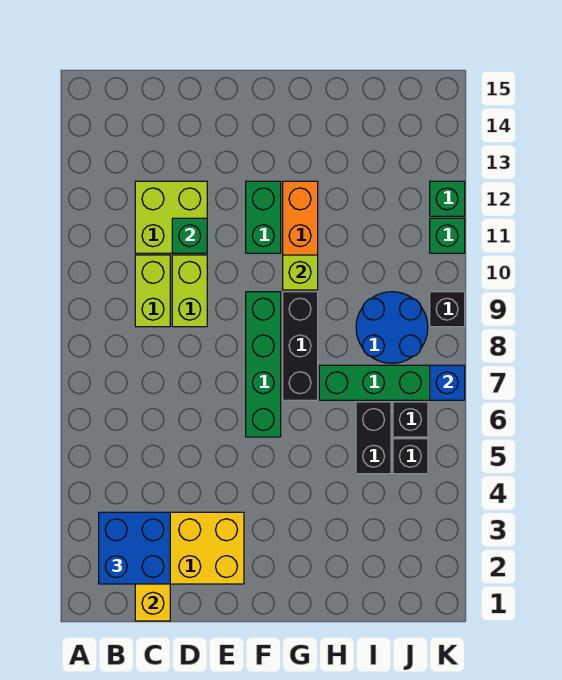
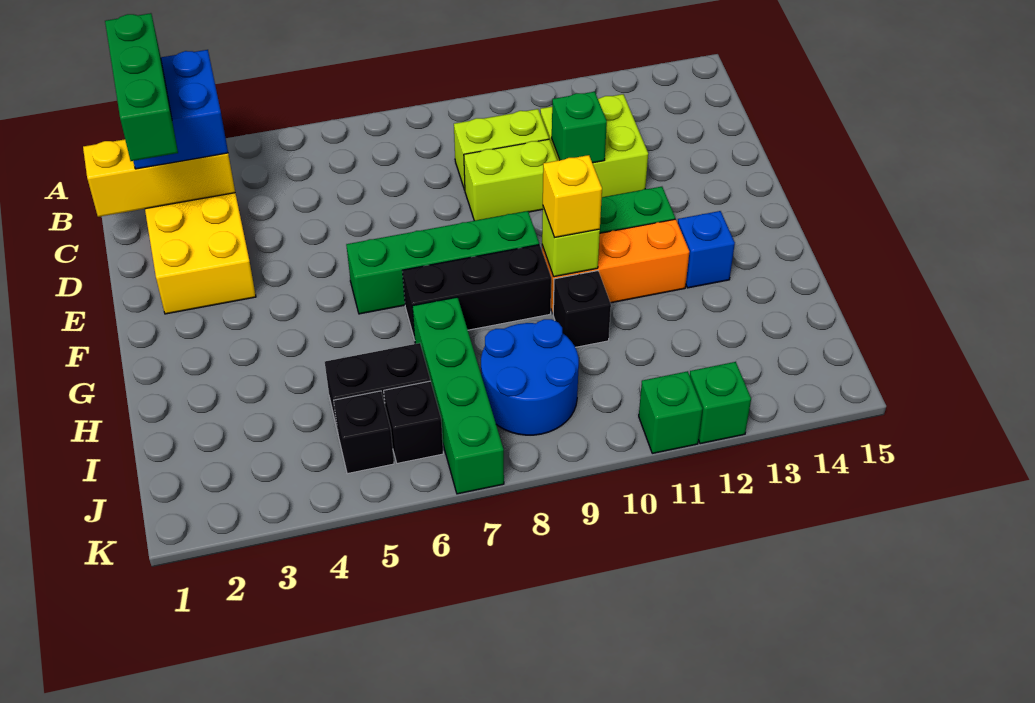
none -> green brick B2:D2 level 4
none -> yellow brick G10 level 3
blue brick K7 level 2 -> blue brick G13 level 1
black brick K9 level 1 -> black brick H10 level 1

